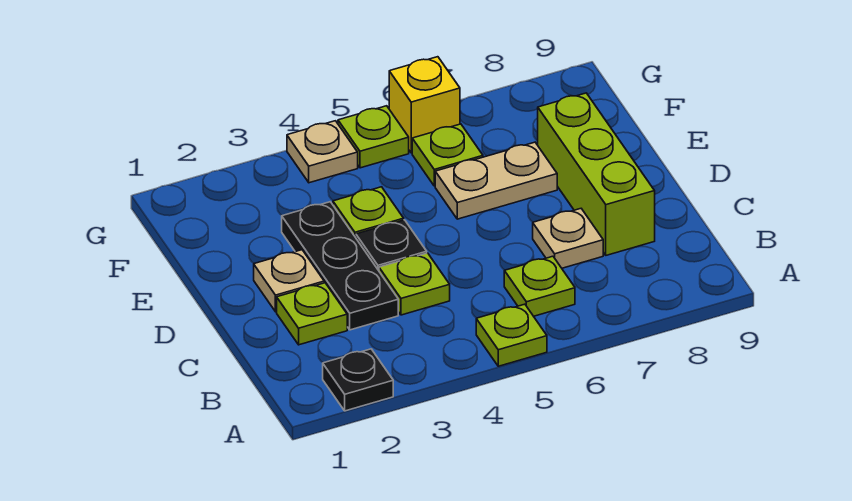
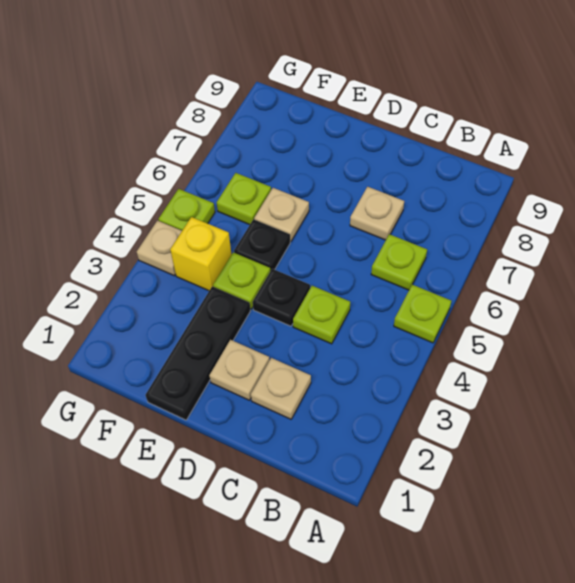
black plate A2 level 1 -> black plate E5 level 1
lime plate C2 level 1 -> tan plate C2 level 1
black plate C3:E3 level 1 -> black plate E1:E3 level 1
lime brick C8:E8 level 1 -> none
tan plate E6:E7 level 1 -> tan plate E6 level 1
yellow brick G6 level 1 -> yellow brick F4 level 1

